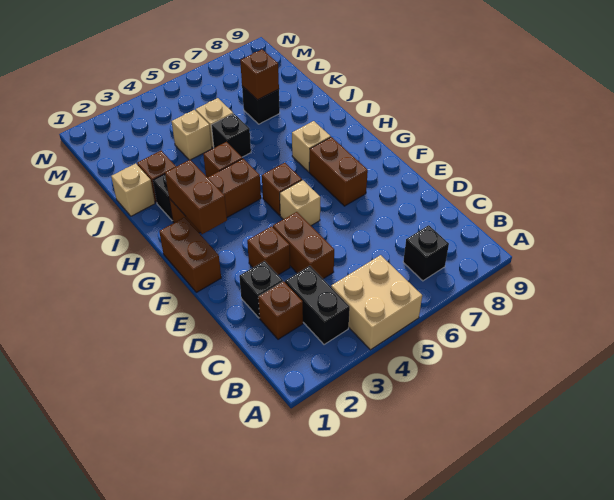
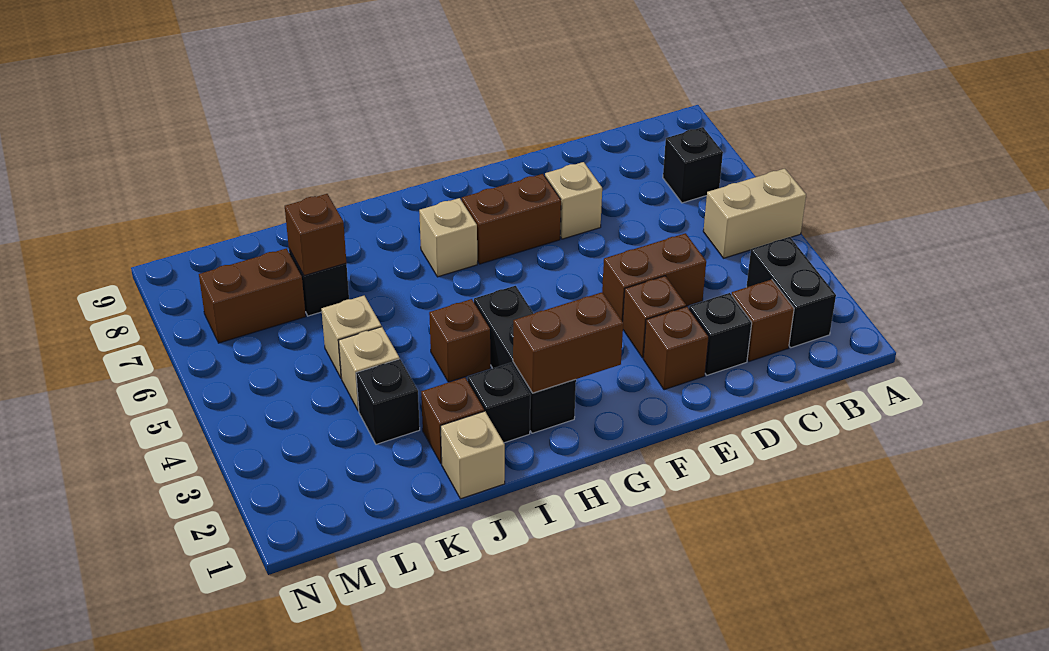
tan brick A4:B5 level 1 -> tan brick A5:B5 level 1
black brick B3:C3 level 1 -> black brick B2:B3 level 1
brown brick F1:G1 level 1 -> brown brick L7:M7 level 1
tan brick F5 level 1 -> tan brick E7 level 1
brown brick G5 level 1 -> brown brick E2 level 1
brown brick H2:H4 level 1 -> black brick H2:H4 level 1
black brick J5 level 1 -> black brick K3 level 1

